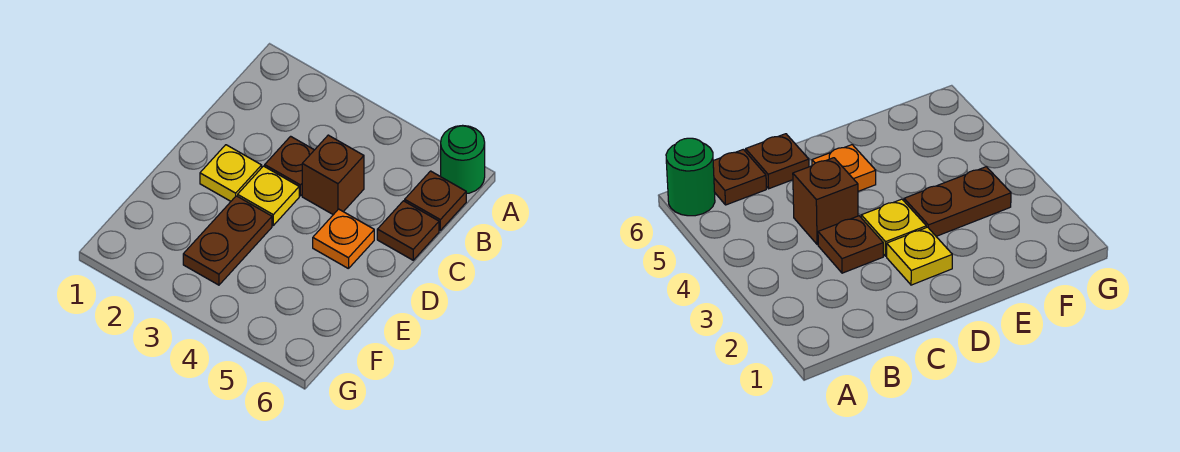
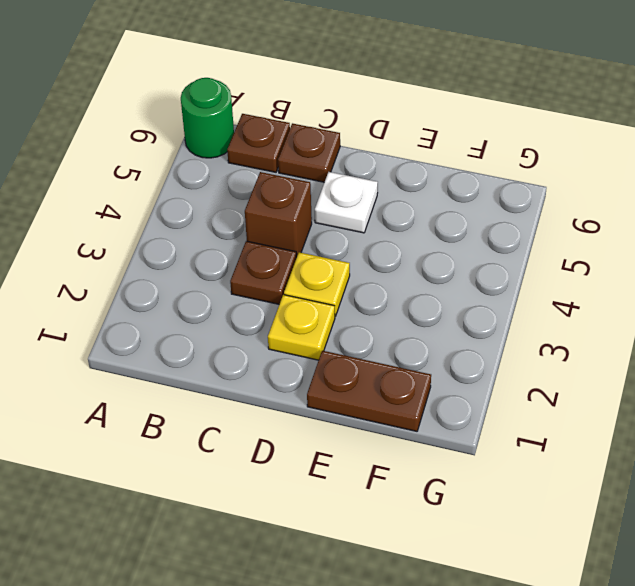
orange plate D5 level 1 -> white plate D5 level 1
brown plate E3:F3 level 1 -> brown plate E1:F1 level 1

